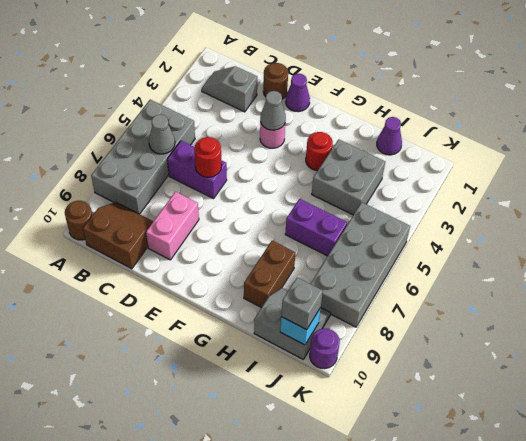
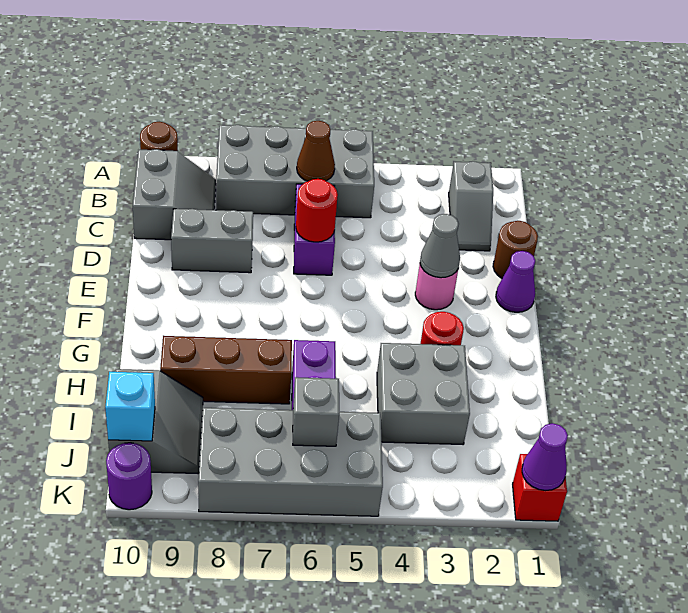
grey slope B2:C2 level 1 top C -> grey slope B2:C2 level 1 top B
grey cone B6 level 2 -> brown cone B6 level 2
brown slope B9:C10 level 1 top 10 -> grey slope B9:C10 level 1 top 10
pink brick D8:D9 level 1 -> grey brick D8:D9 level 1
brown brick H8:H9 level 1 -> brown brick H7:H9 level 1
purple cone I1 level 1 -> purple cone K1 level 2
grey brick J10 level 3 -> grey brick J6 level 2
none -> red brick K1 level 1

